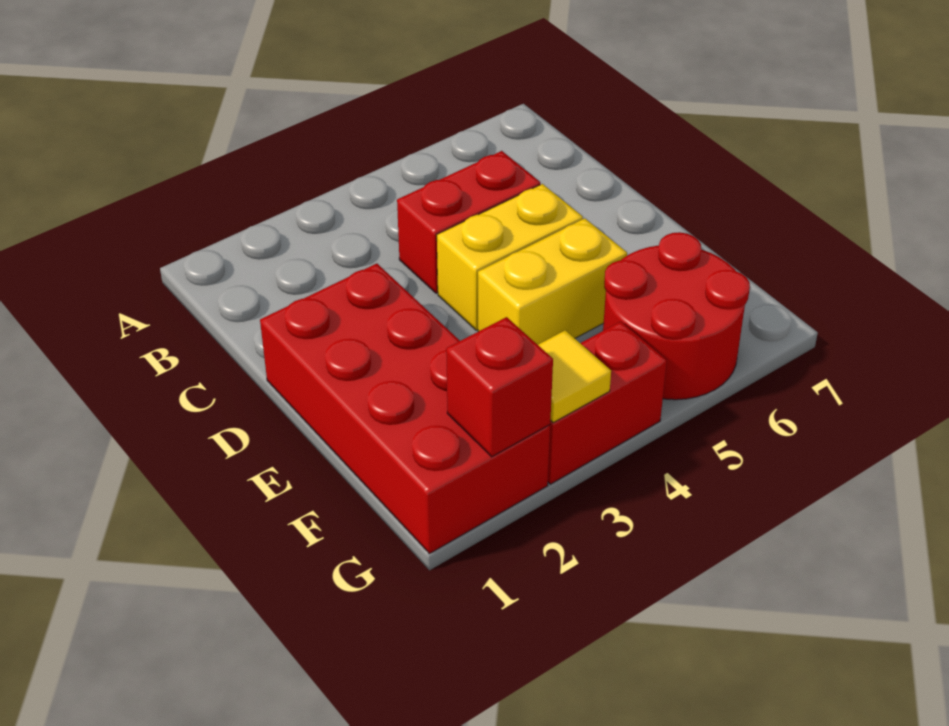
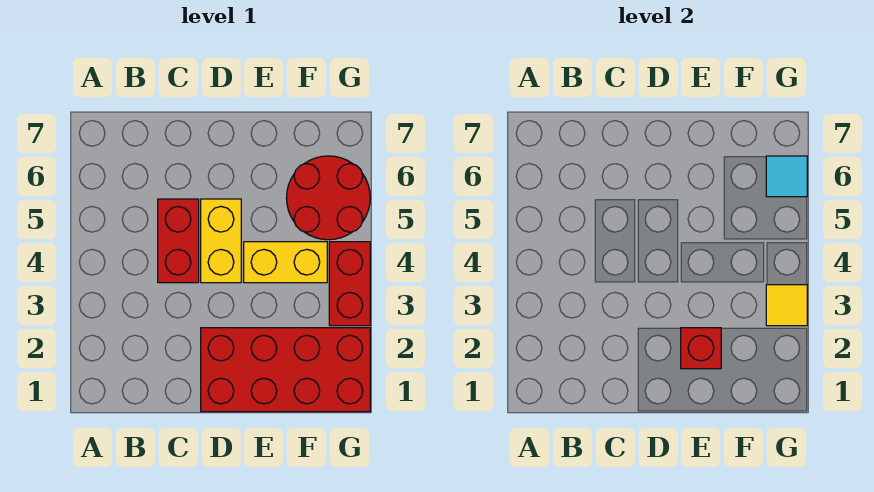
yellow brick E4:E5 level 1 -> yellow brick E4:F4 level 1
red brick G2 level 2 -> red brick E2 level 2
none -> cyan tile G6 level 2

